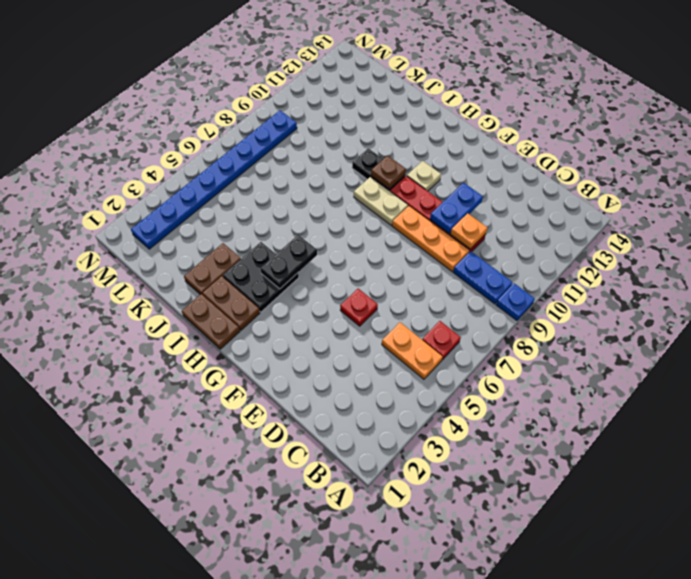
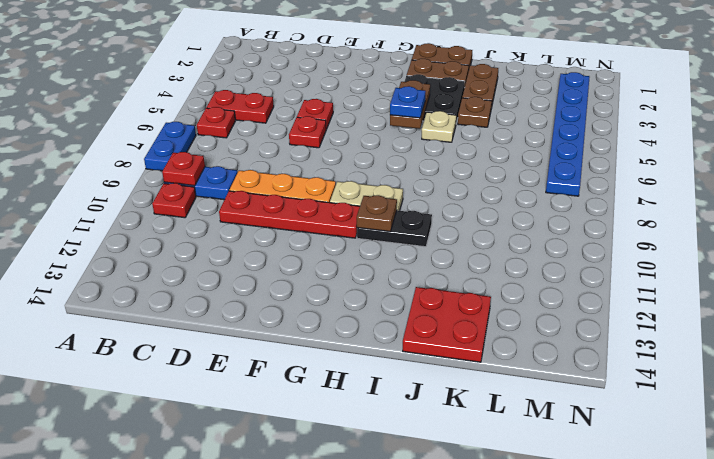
blue plate A9 level 1 -> blue plate H5 level 3
orange plate B5:C5 level 1 -> red plate B5:C5 level 1
none -> red plate B9 level 2
none -> red plate B10 level 1
orange plate D10 level 2 -> none
none -> red plate E6 level 1
blue plate E10:E11 level 2 -> blue plate A7:A8 level 1
tan plate G11 level 1 -> tan plate I5 level 1
black plate H4:H5 level 2 -> brown plate H4:H5 level 2
none -> brown plate J4 level 1
none -> red plate J13:K14 level 1
blue plate M2:M9 level 1 -> blue plate M2:M7 level 1

